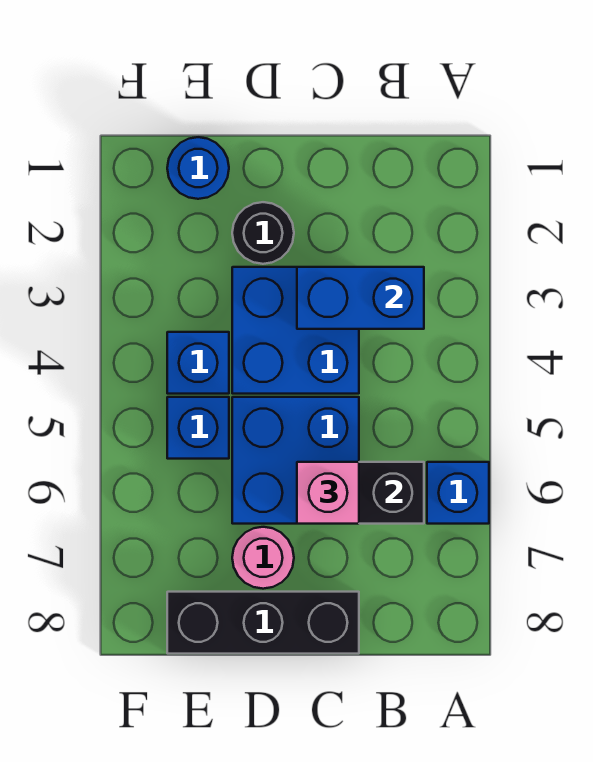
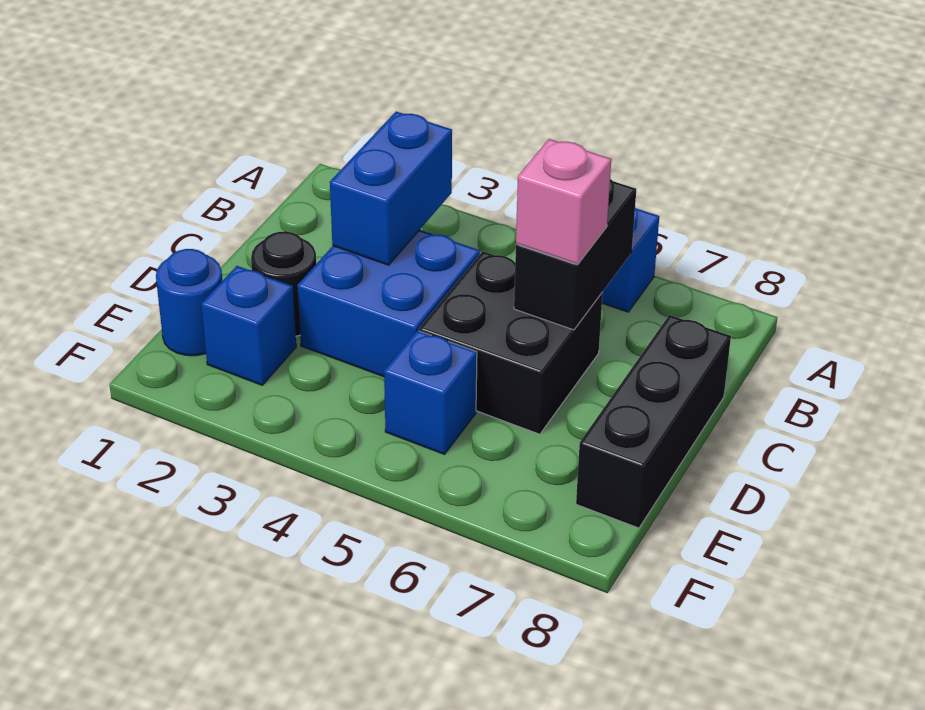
blue brick C5:D6 level 1 -> black brick C5:D6 level 1
pink round brick D7 level 1 -> none
blue brick E4 level 1 -> blue brick E2 level 1

